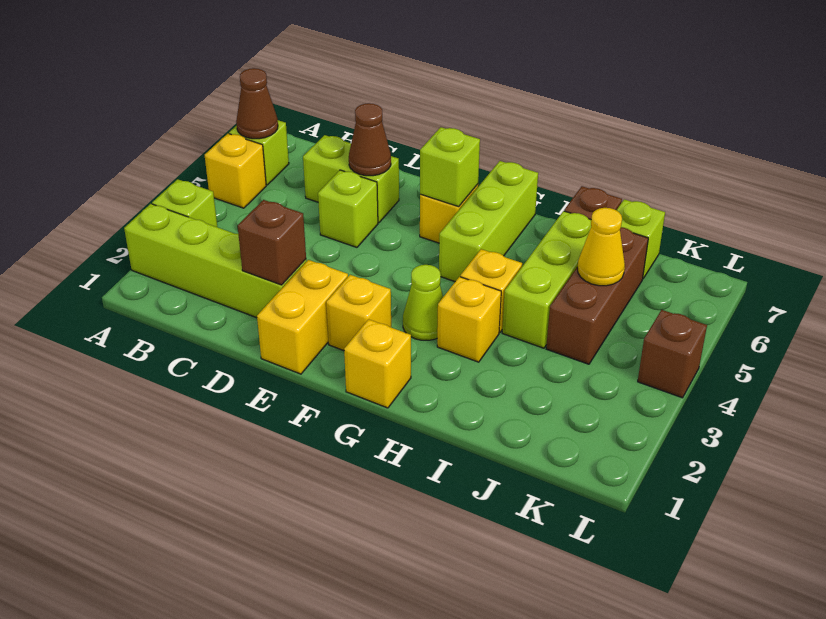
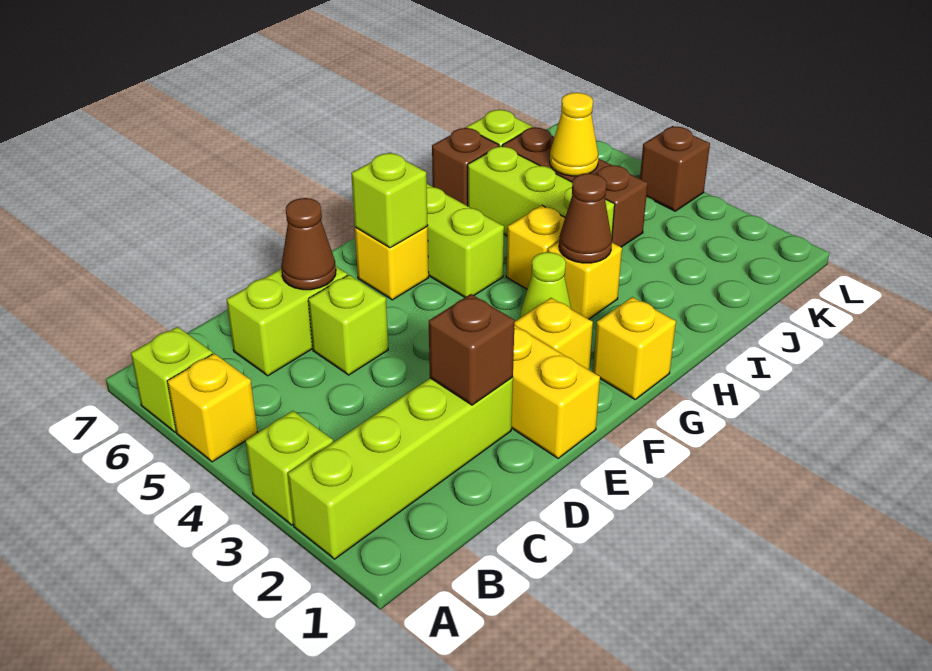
brown cone A6 level 2 -> brown cone H3 level 2

